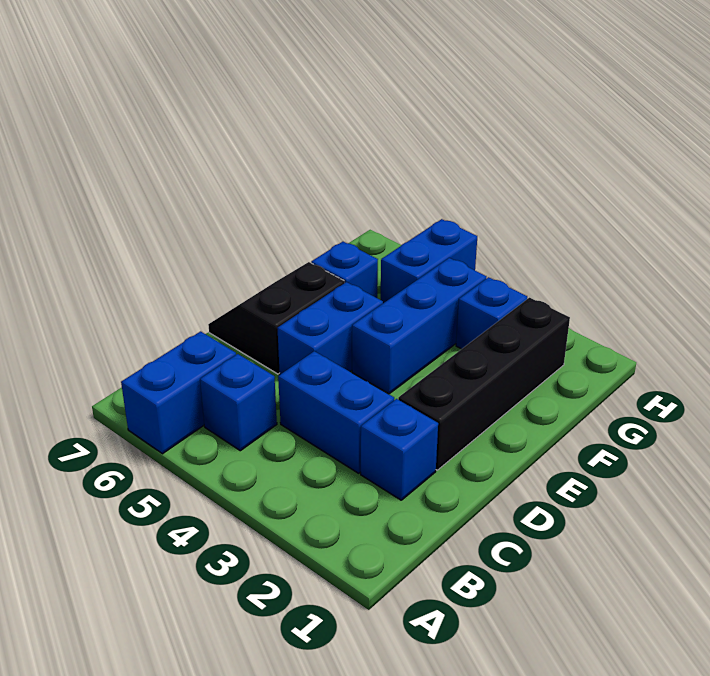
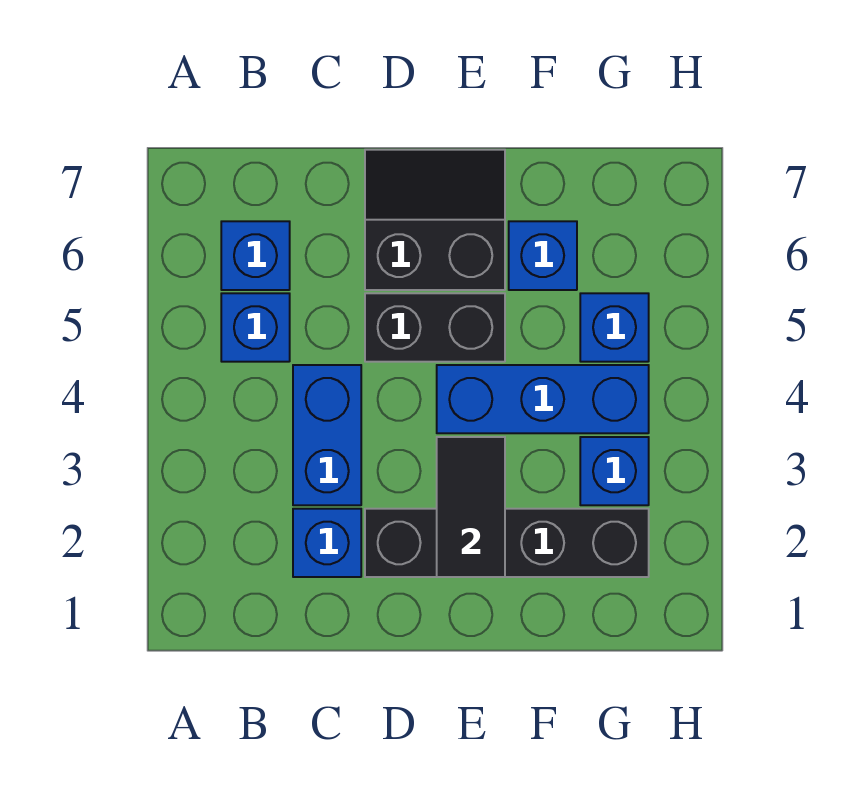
blue brick A6:B6 level 1 -> blue brick B6 level 1
blue brick D5:E5 level 1 -> black brick D5:E5 level 1
none -> black tile E2:E3 level 2
blue brick G5:H5 level 1 -> blue brick G5 level 1

